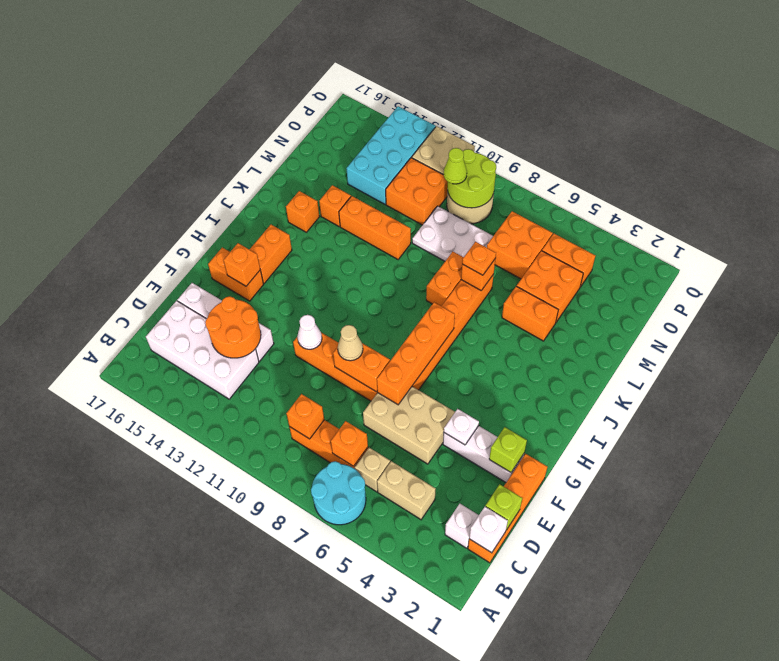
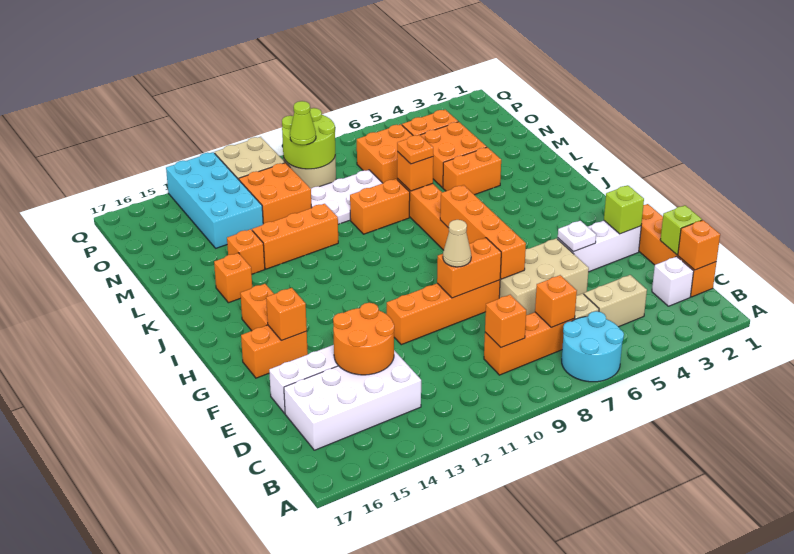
white brick C1 level 2 -> orange brick C1 level 2
white cone F11 level 2 -> none
orange brick K8:L8 level 1 -> orange brick L8:L9 level 1

